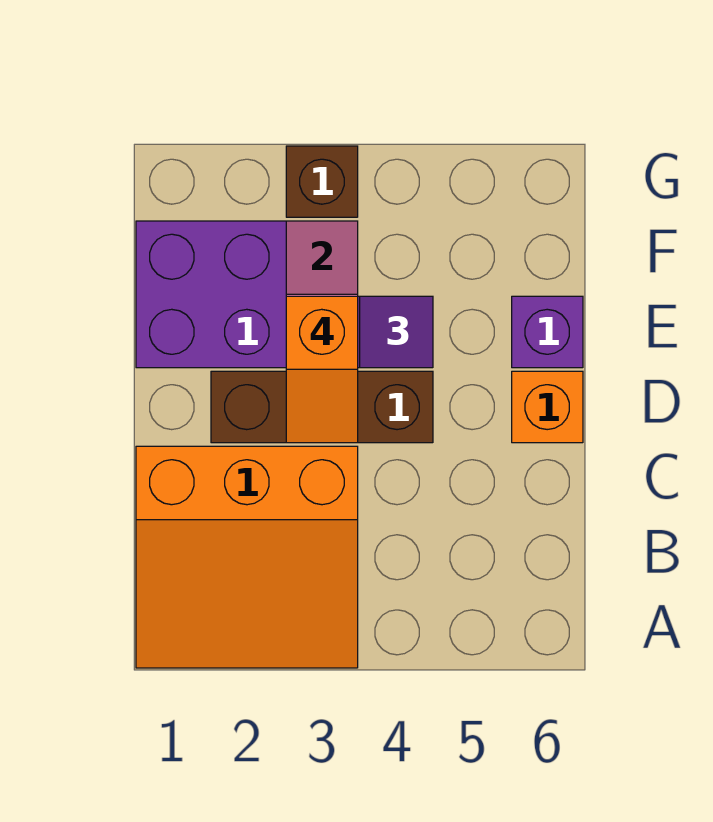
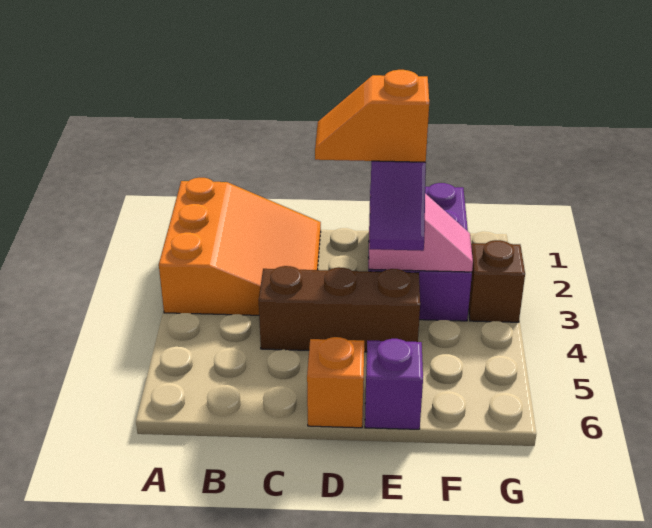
orange slope A1:C3 level 1 top C -> orange slope A1:C3 level 1 top A
brown brick D2:D4 level 1 -> brown brick C4:E4 level 1

